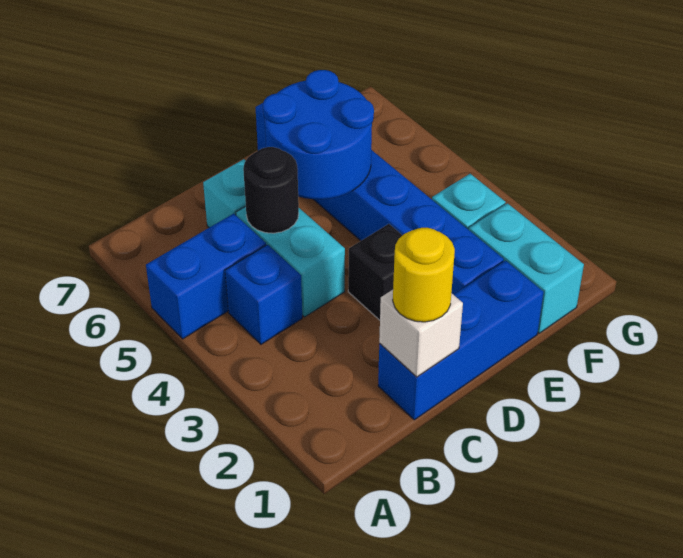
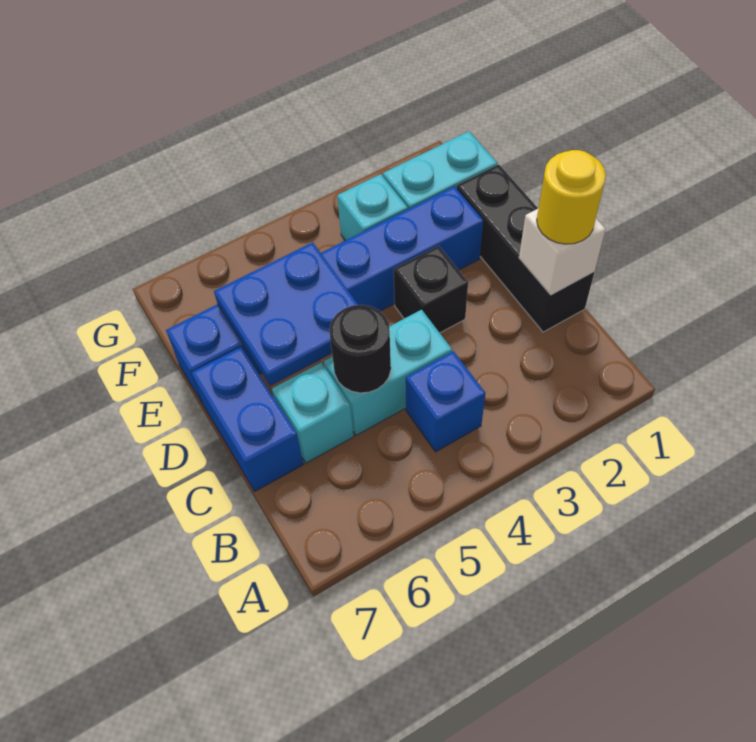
blue brick A5:B5 level 1 -> blue brick C7:D7 level 1
blue brick C1:E1 level 1 -> black brick C1:E1 level 1
blue round brick D5:E6 level 2 -> blue plate D5:E6 level 2

